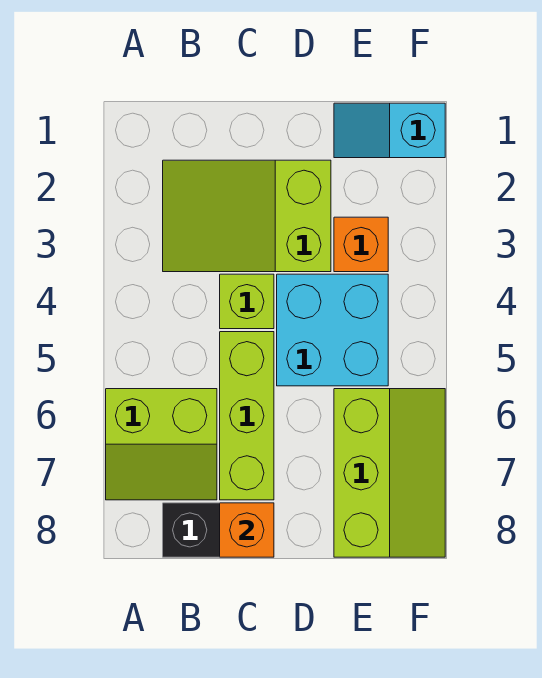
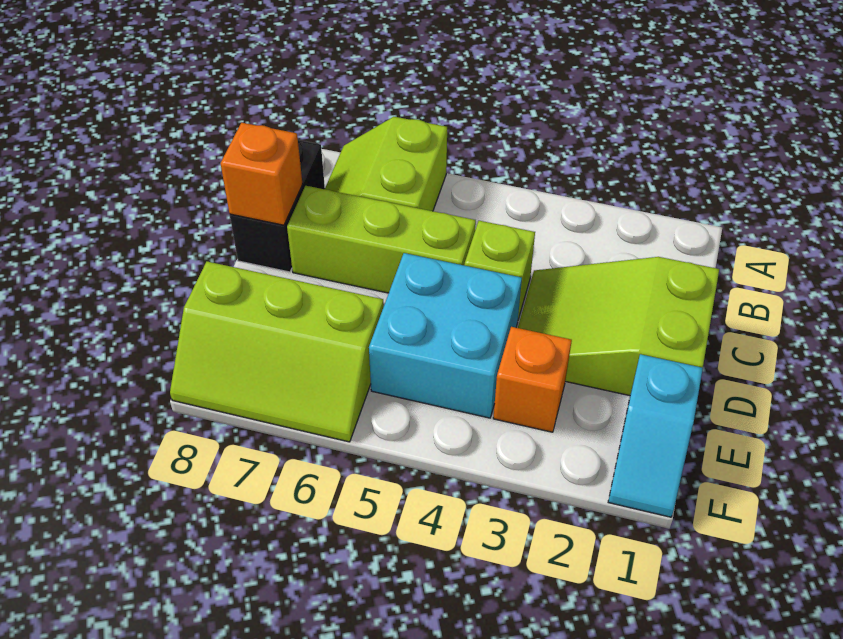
lime slope B2:D3 level 1 top D -> lime slope C1:D3 level 1 top 1
cyan slope E1:F1 level 1 top F -> cyan slope E1:F1 level 1 top E

